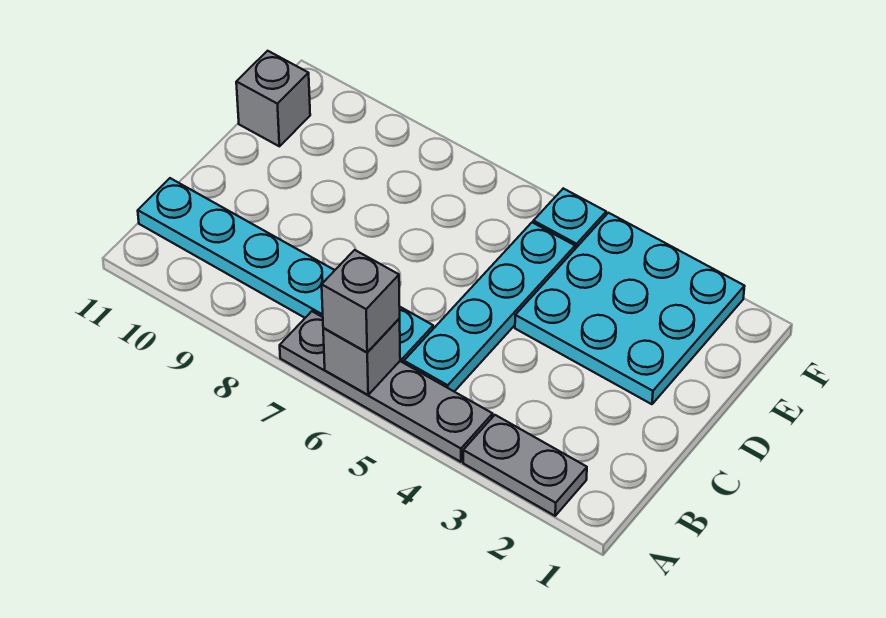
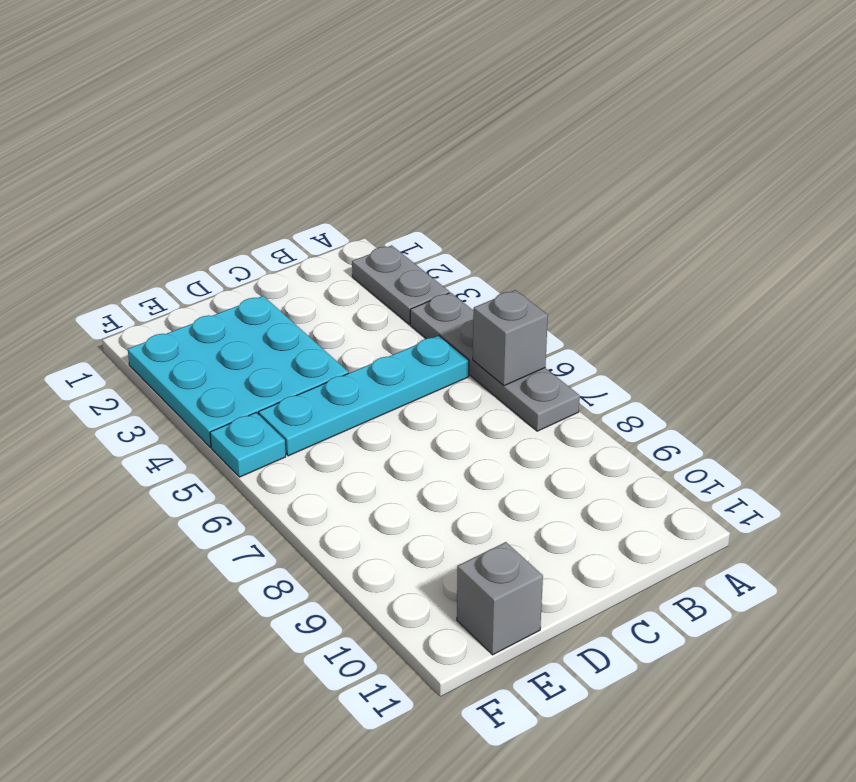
grey brick A6 level 3 -> none
cyan plate B6:B11 level 1 -> none

